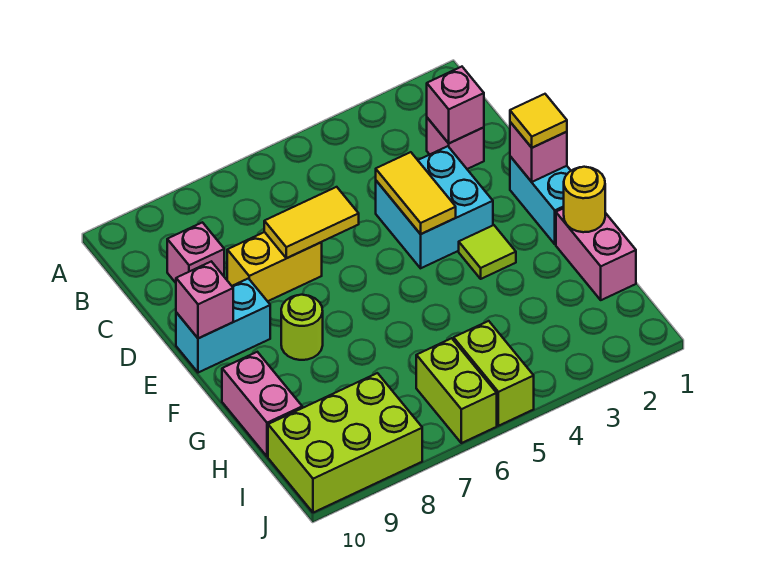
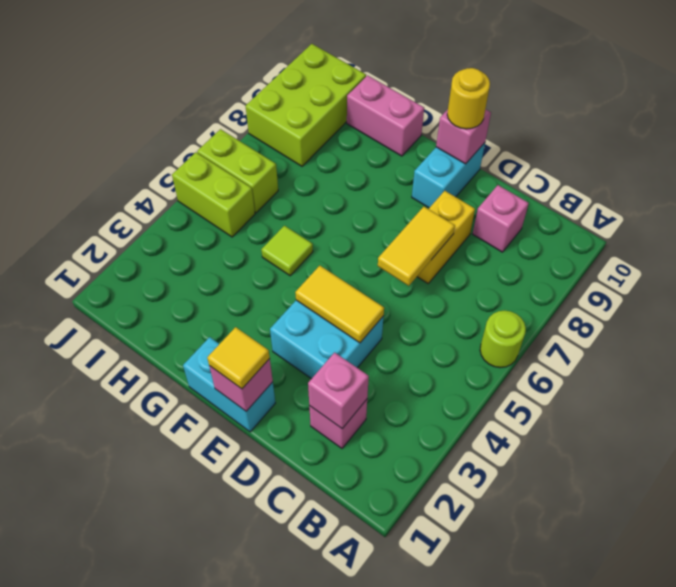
lime tile F3 level 1 -> lime tile G5 level 1
lime round brick F8 level 1 -> lime round brick A6 level 1
pink brick G1:H1 level 1 -> none
yellow round brick G1 level 2 -> yellow round brick E10 level 3

